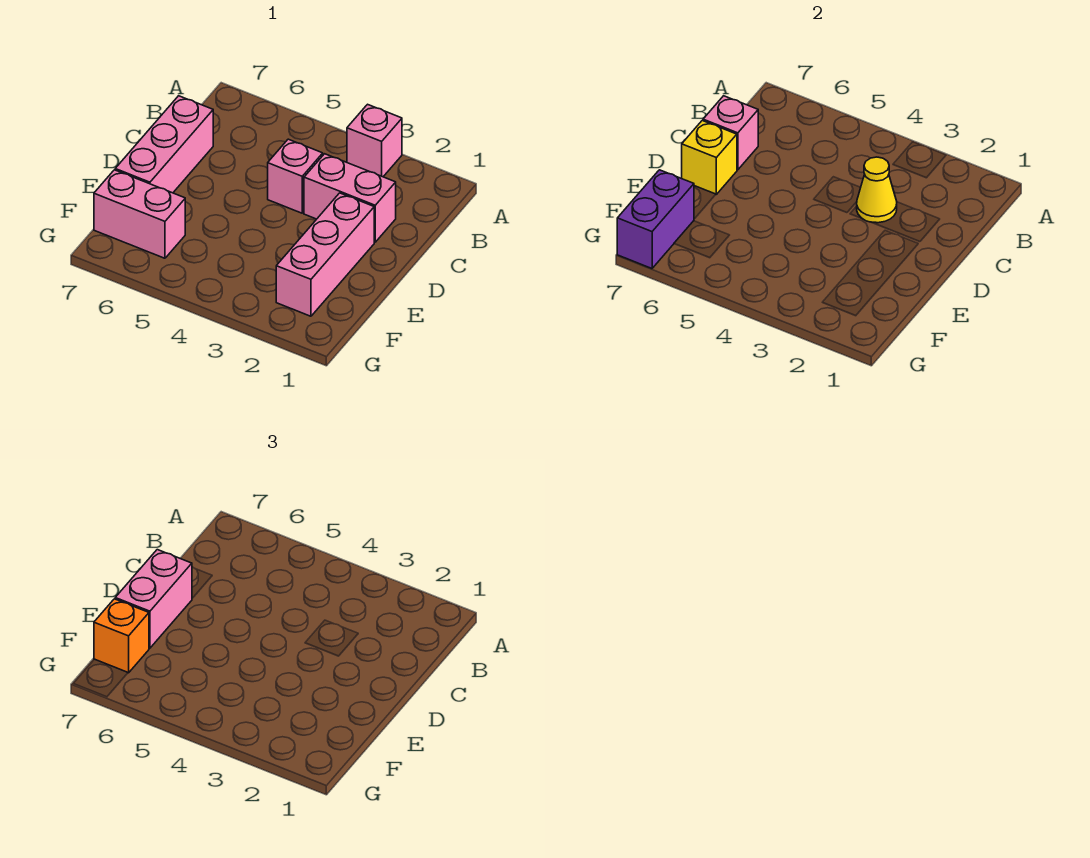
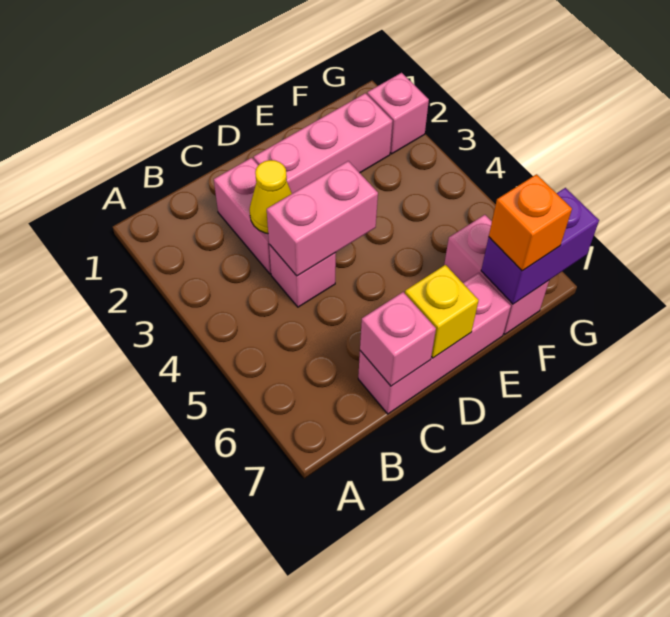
pink brick A3 level 1 -> pink brick G2 level 1
pink brick D7:E7 level 3 -> pink brick C4:D4 level 2

